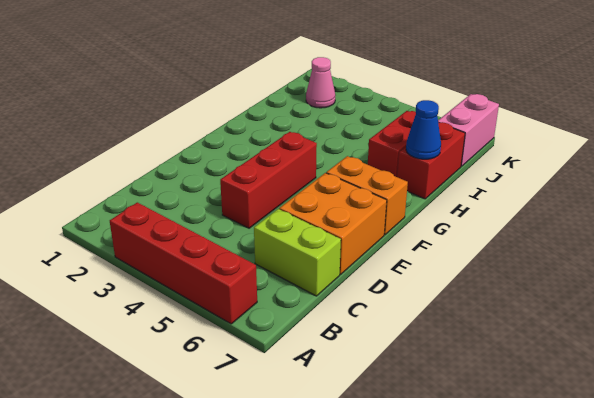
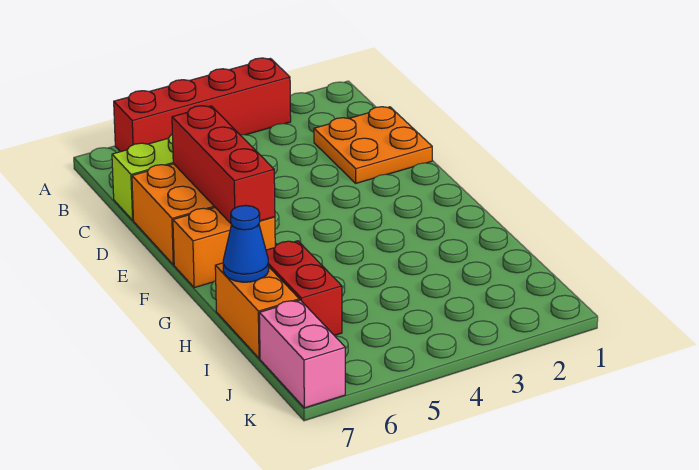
none -> orange plate C1:D2 level 1
red brick D4:F4 level 1 -> red brick D6:F6 level 2
red brick H7:I7 level 1 -> orange brick H7:I7 level 1
pink cone J2 level 1 -> none

